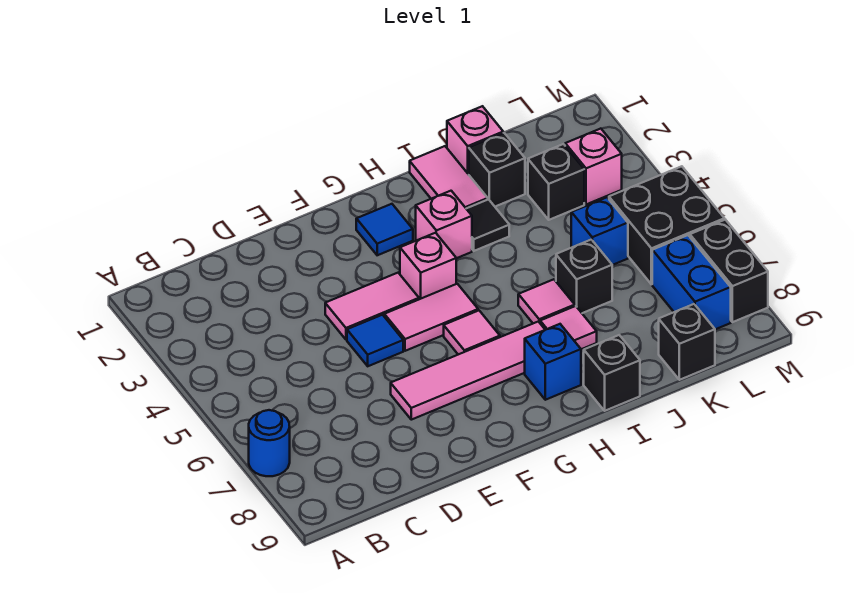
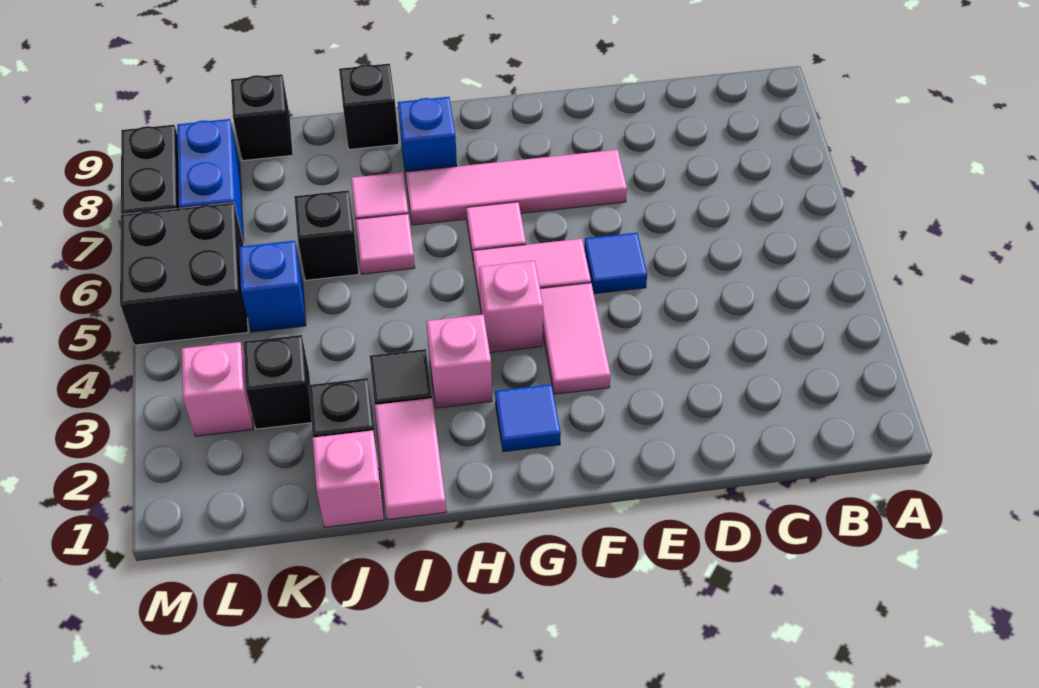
blue round brick A7 level 1 -> none
pink tile E4:F4 level 1 -> pink tile F3:F4 level 1

